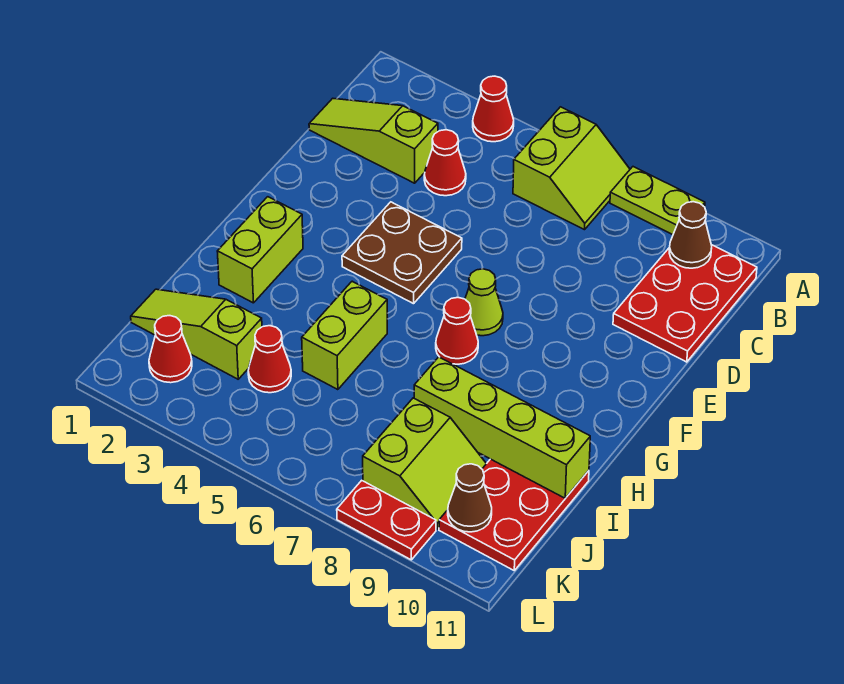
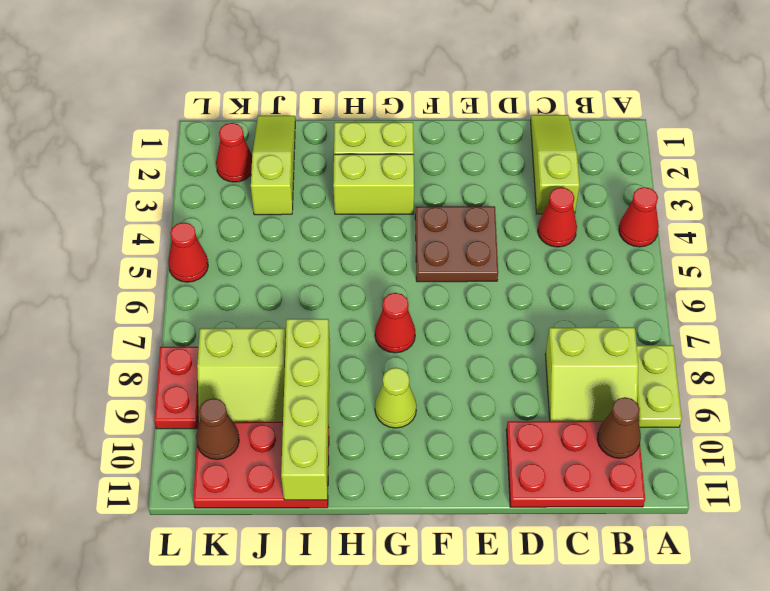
lime slope A6:B7 level 1 top 6 -> lime slope B8:C9 level 1 top 8
lime cone F7 level 1 -> lime cone G9 level 1
lime brick H5:I5 level 1 -> lime brick G3:H3 level 1
red cone J4 level 1 -> red cone L5 level 1

